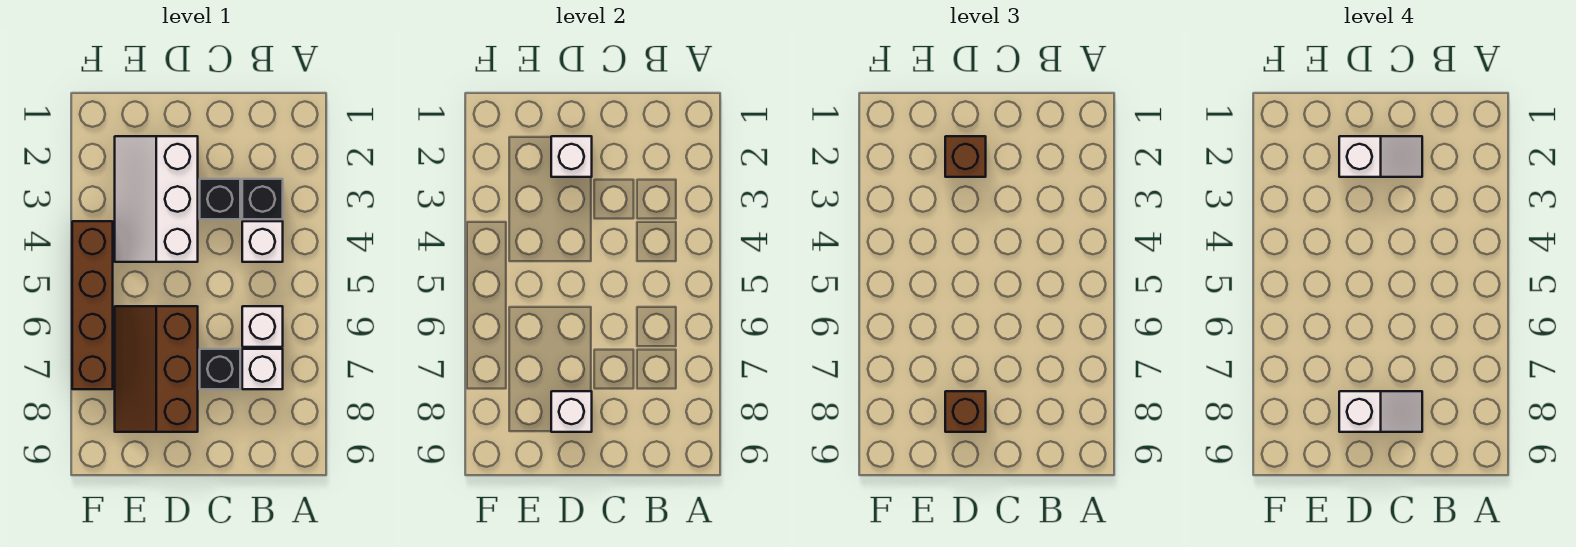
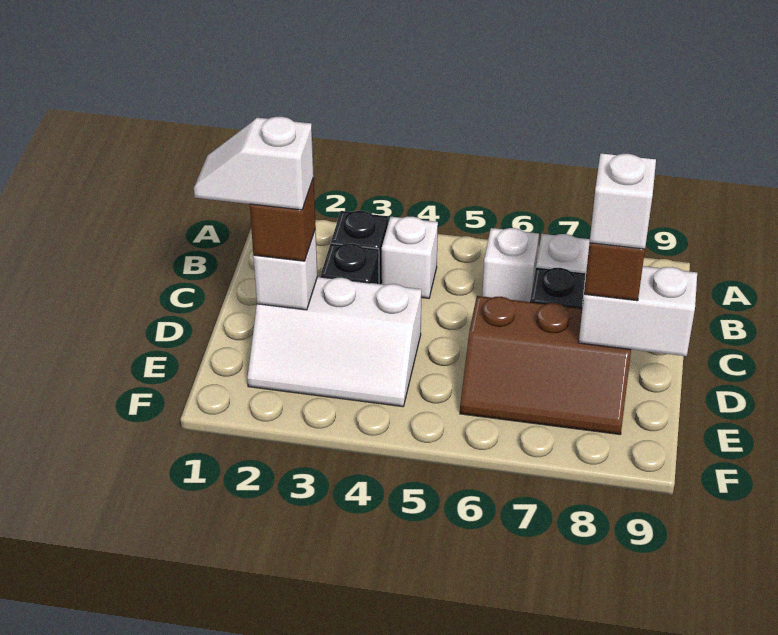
white slope C2:D2 level 4 top D -> white slope D1:D2 level 4 top 2
white brick D8 level 2 -> white brick D8:D9 level 2
brown brick F4:F7 level 1 -> none

